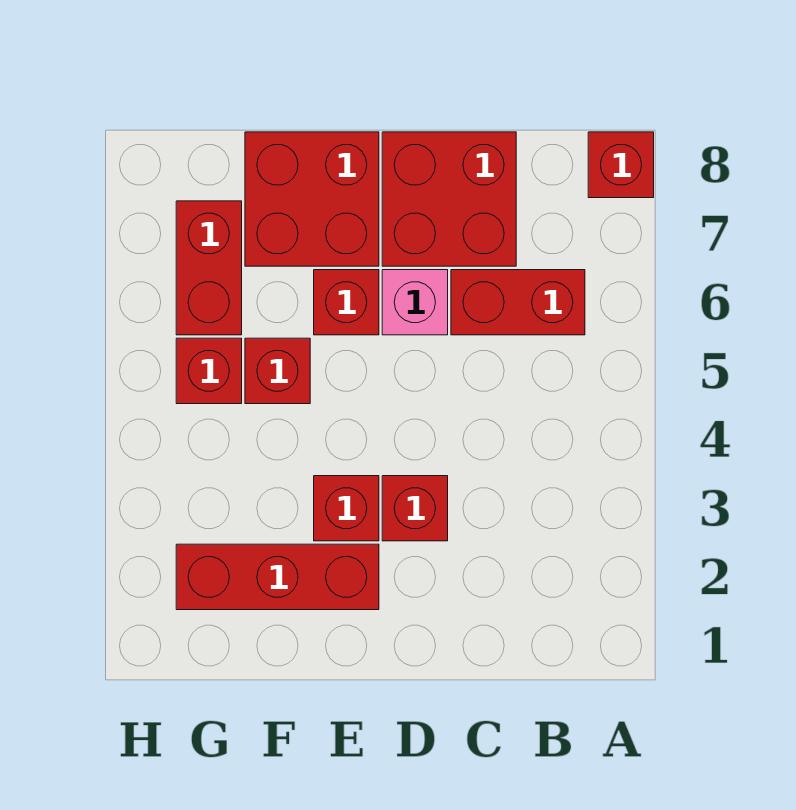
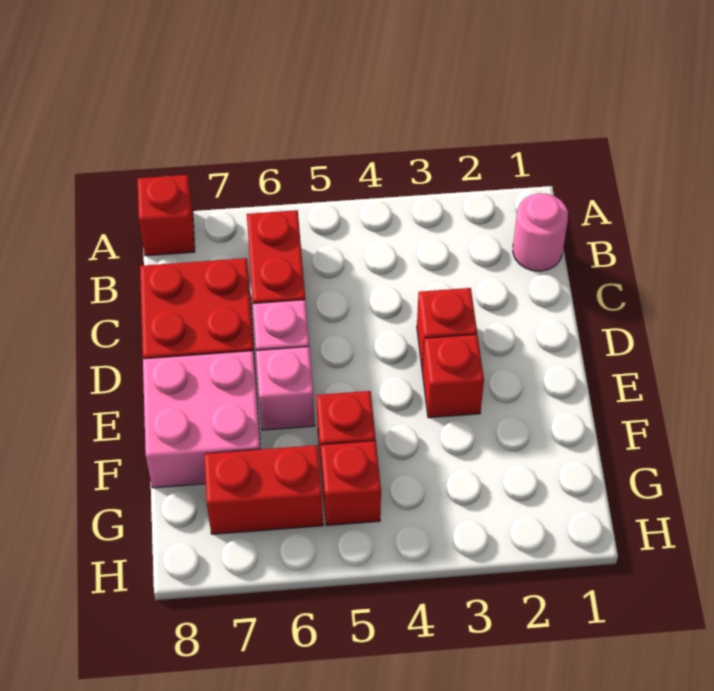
none -> pink round brick B1 level 1
red brick E2:G2 level 1 -> none
red brick E6 level 1 -> pink brick E6 level 1
red brick E7:F8 level 1 -> pink brick E7:F8 level 1

